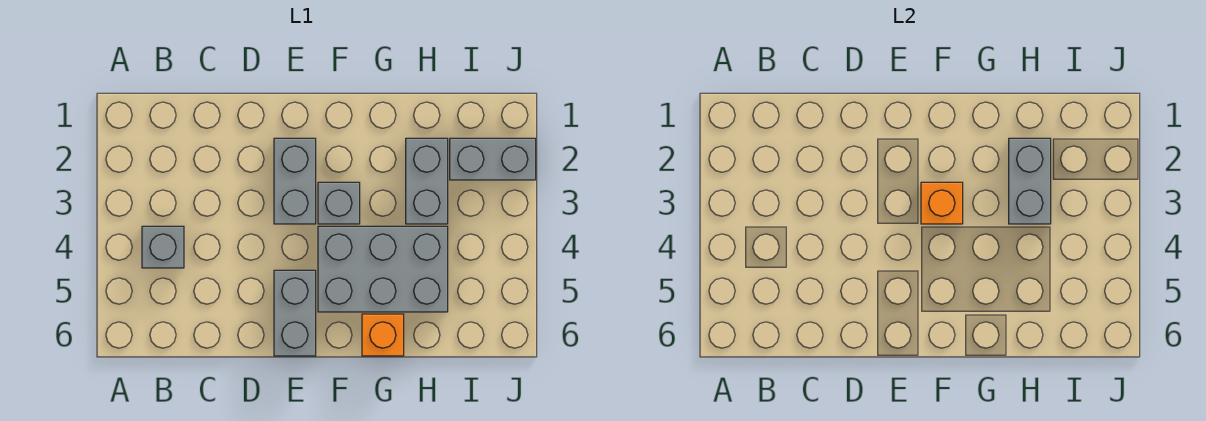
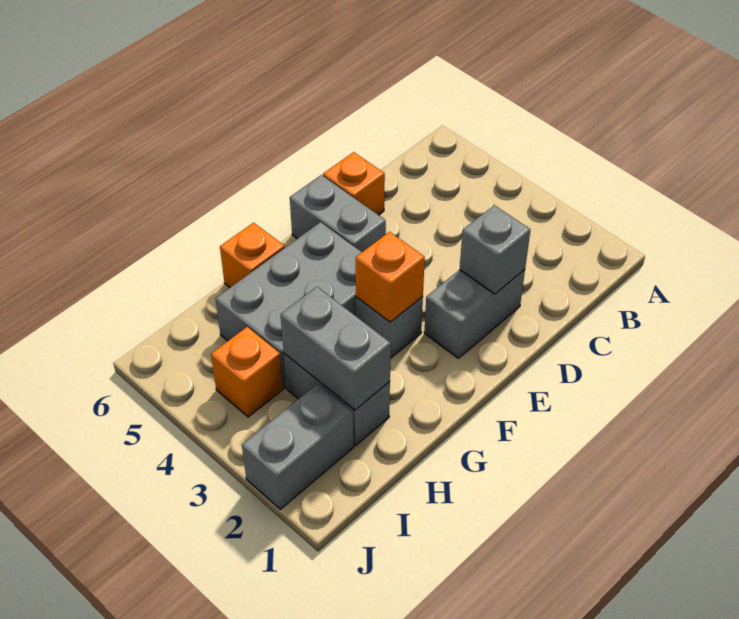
grey brick B4 level 1 -> grey brick D2 level 2
none -> orange brick D6 level 1
grey brick E2:E3 level 1 -> grey brick D2:E2 level 1
none -> orange brick I4 level 1

